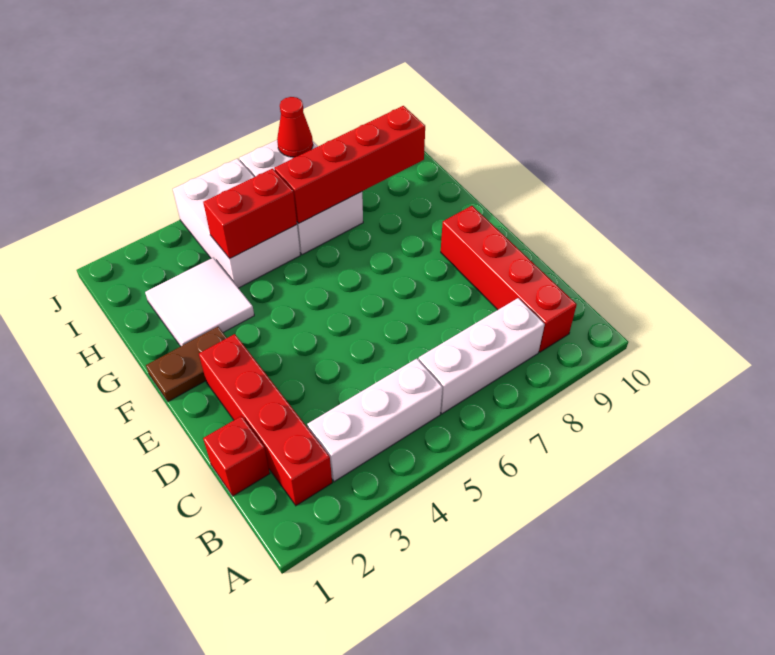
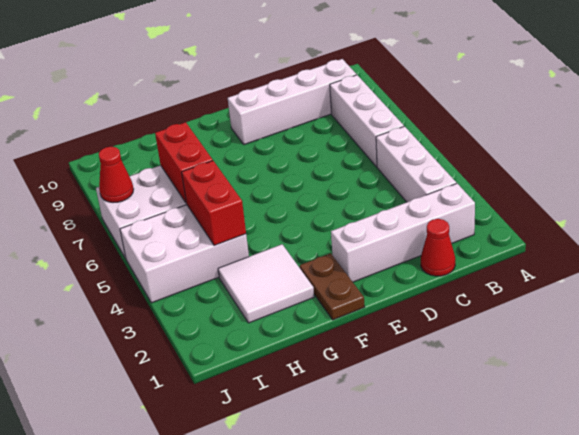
red brick B2:E2 level 1 -> white brick B2:E2 level 1
red brick B9:E9 level 1 -> white brick B9:E9 level 1
red brick C1 level 1 -> red cone C1 level 1
red brick H6:H9 level 2 -> red brick H6:H7 level 2

